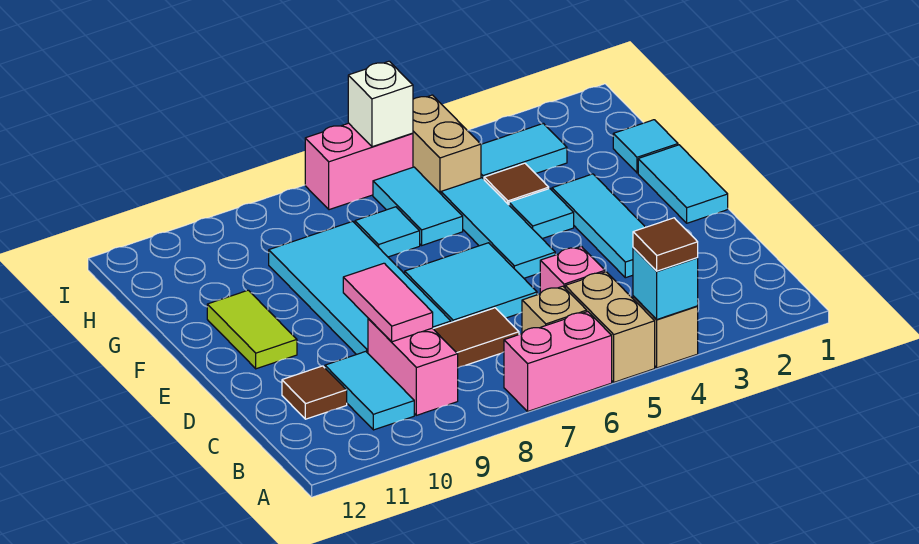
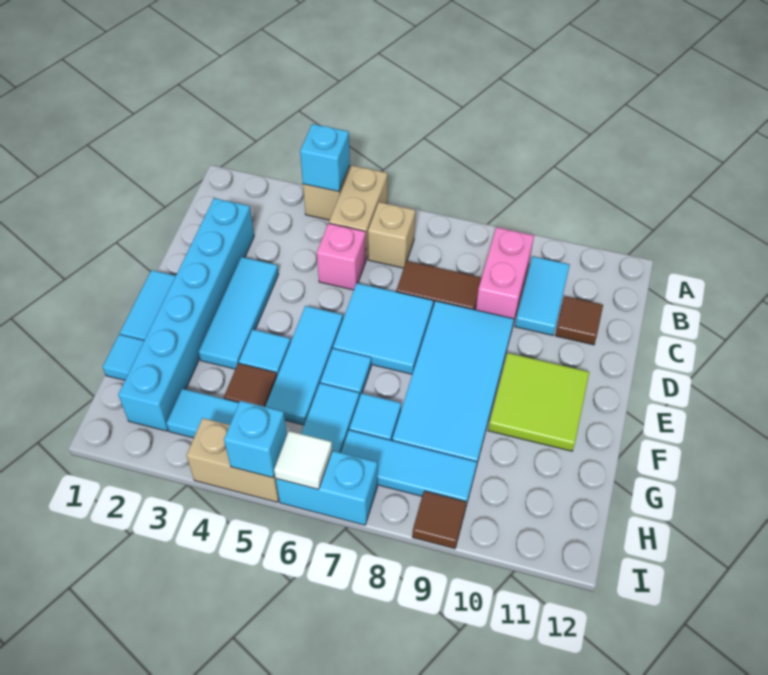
brown tile A4 level 3 -> brown tile I9 level 1
pink brick A6:A7 level 1 -> none
none -> cyan brick C2:H2 level 1
pink tile C9:D9 level 2 -> none
lime tile E11:F11 level 1 -> lime tile E10:F11 level 1
none -> cyan tile F6 level 1
tan brick H5:I5 level 1 -> tan brick I4:I5 level 1
none -> cyan tile H7:H9 level 1
none -> cyan brick I5 level 2
pink brick I6:I7 level 1 -> cyan brick I6:I7 level 1
white brick I6 level 2 -> white tile I6 level 2

